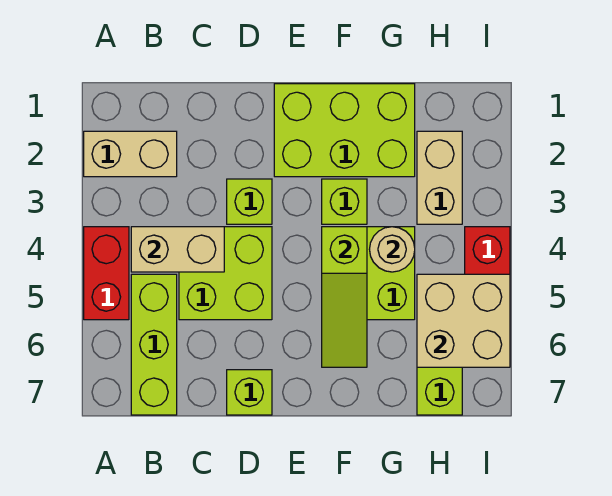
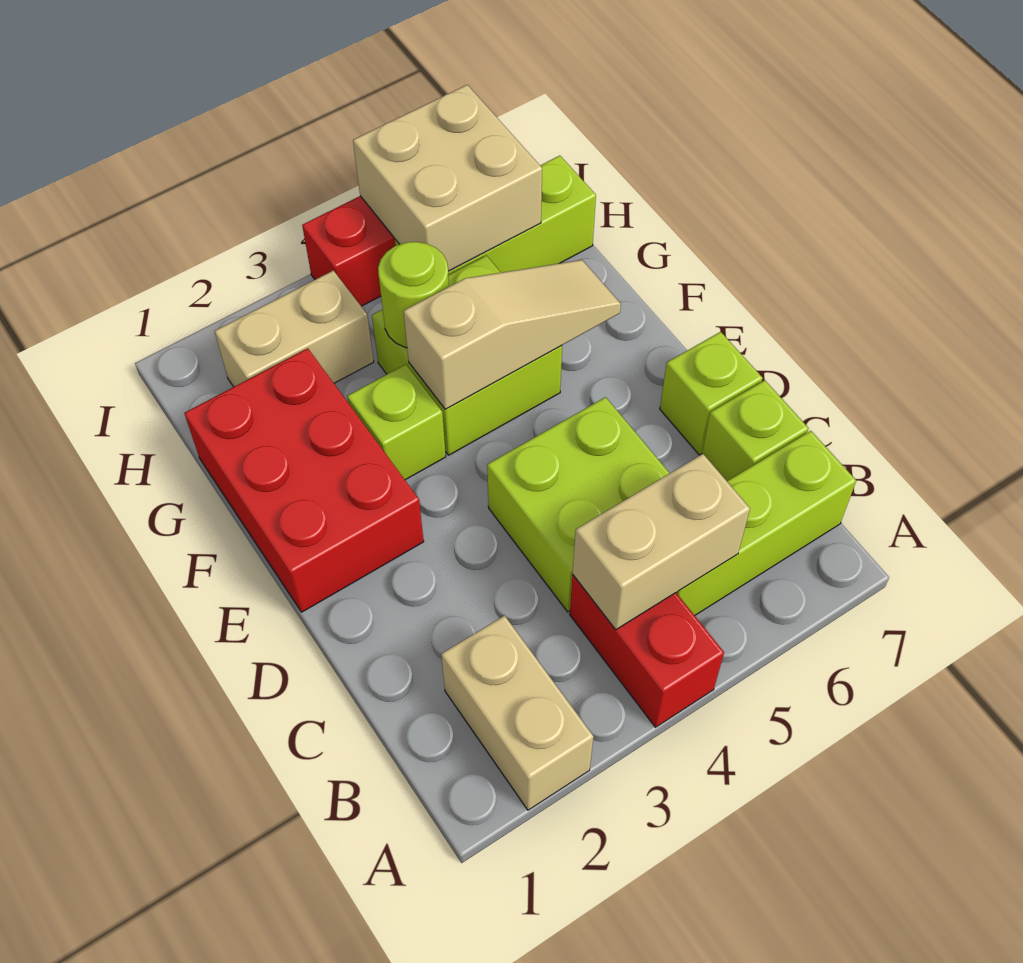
red brick A4:A5 level 1 -> red brick A4:B4 level 1
tan brick B4:C4 level 2 -> tan brick B4:B5 level 2
lime brick D3 level 1 -> lime brick C7 level 1
lime brick E1:G2 level 1 -> red brick E1:G2 level 1
lime slope F4:F6 level 2 top 4 -> tan slope F4:F6 level 2 top 4
tan round brick G4 level 2 -> lime round brick G4 level 2

